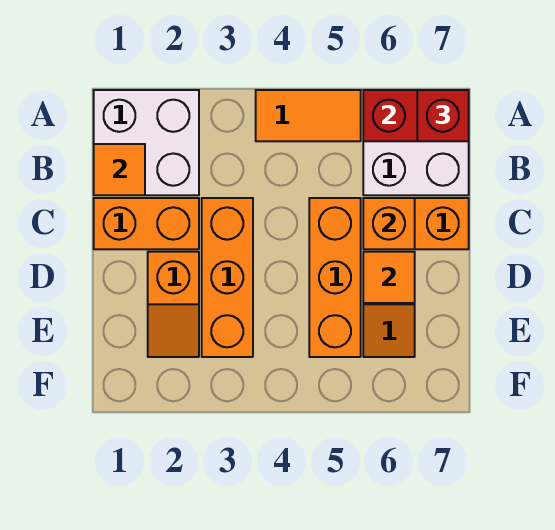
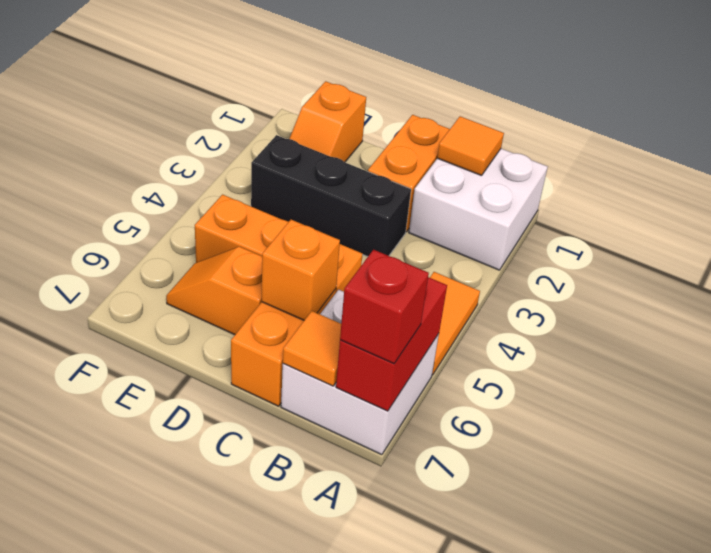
orange brick C3:E3 level 1 -> black brick C3:E3 level 1
orange slope D2:E2 level 1 top D -> orange slope E1:E2 level 1 top 1
orange tile D6 level 2 -> orange tile B7 level 2

